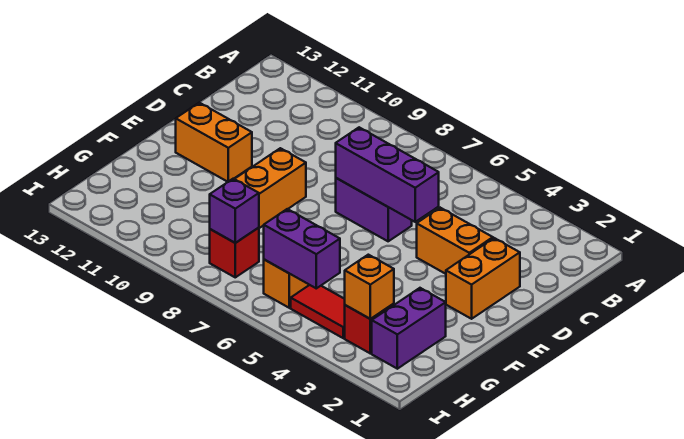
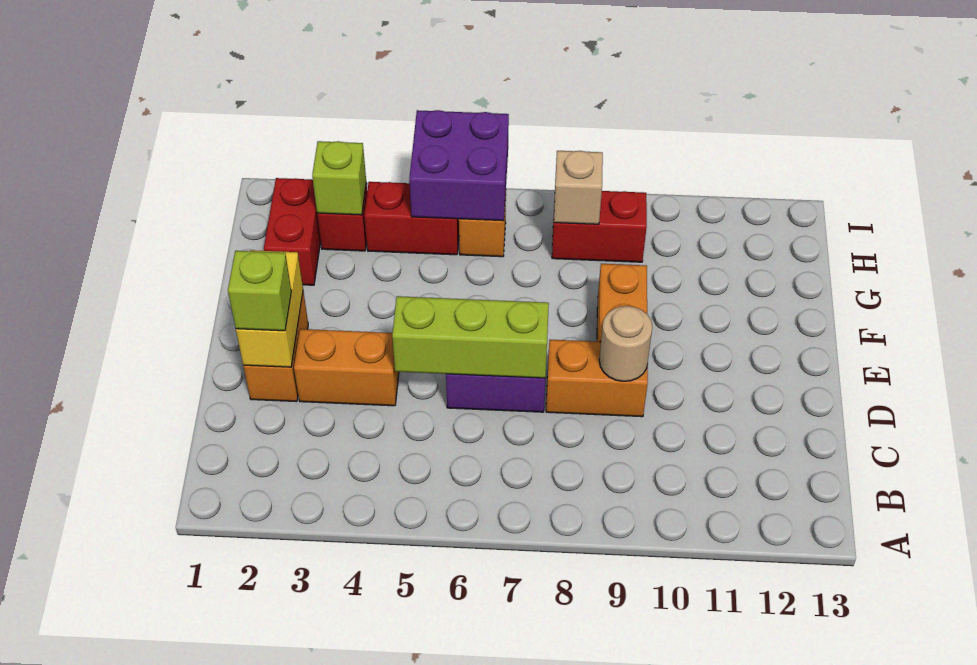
none -> yellow brick D2:E2 level 2
none -> lime brick D2 level 3
purple brick D5:D7 level 2 -> lime brick D5:D7 level 2
none -> tan round brick D9 level 2
orange brick E11:E12 level 1 -> orange brick D8:D9 level 1
purple brick G2:H2 level 1 -> red brick G2:H2 level 1
orange brick H3 level 2 -> lime brick H3 level 2
red tile H4:H5 level 1 -> red brick H4:H5 level 1
purple brick H5:H6 level 2 -> purple brick H5:I6 level 2
red brick H8 level 1 -> red brick H8:H9 level 1
purple brick H8 level 2 -> tan brick H8 level 2

